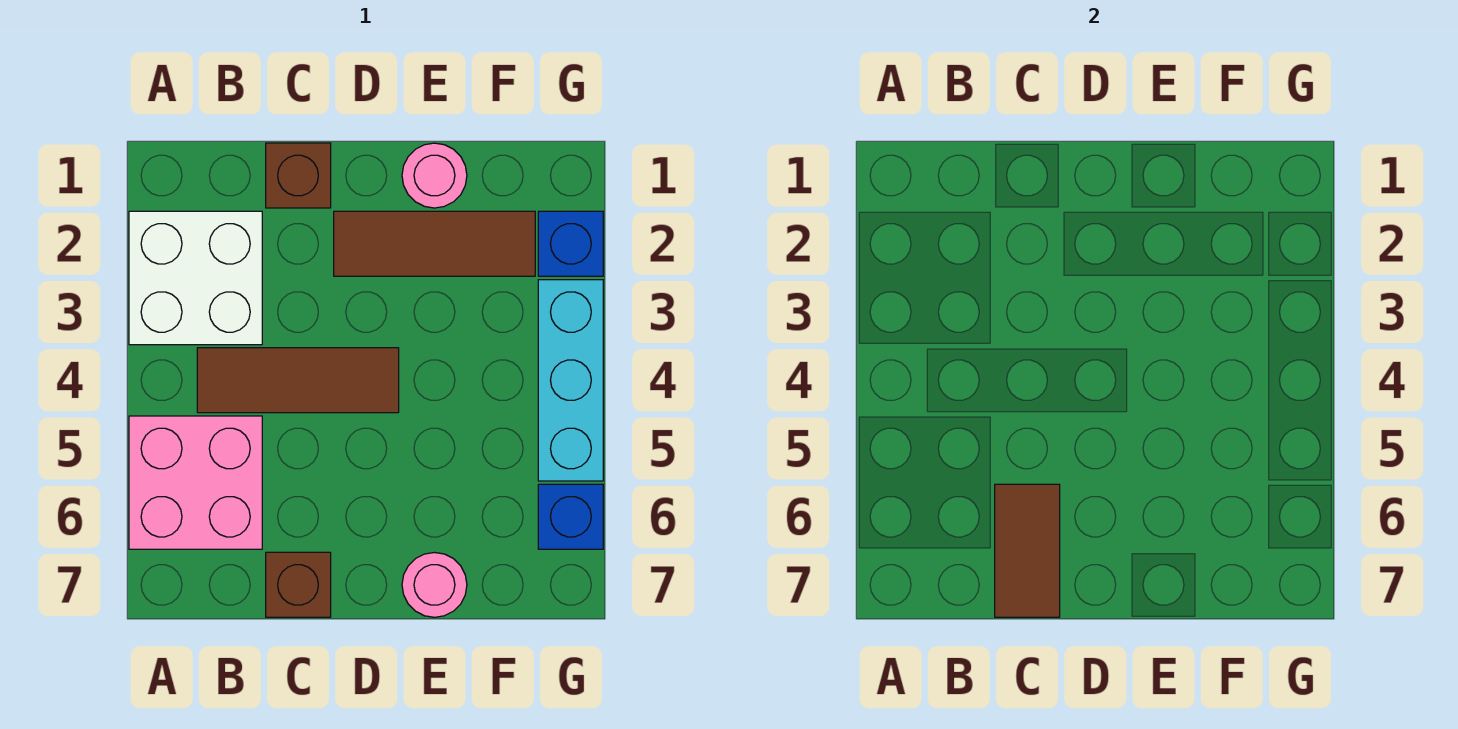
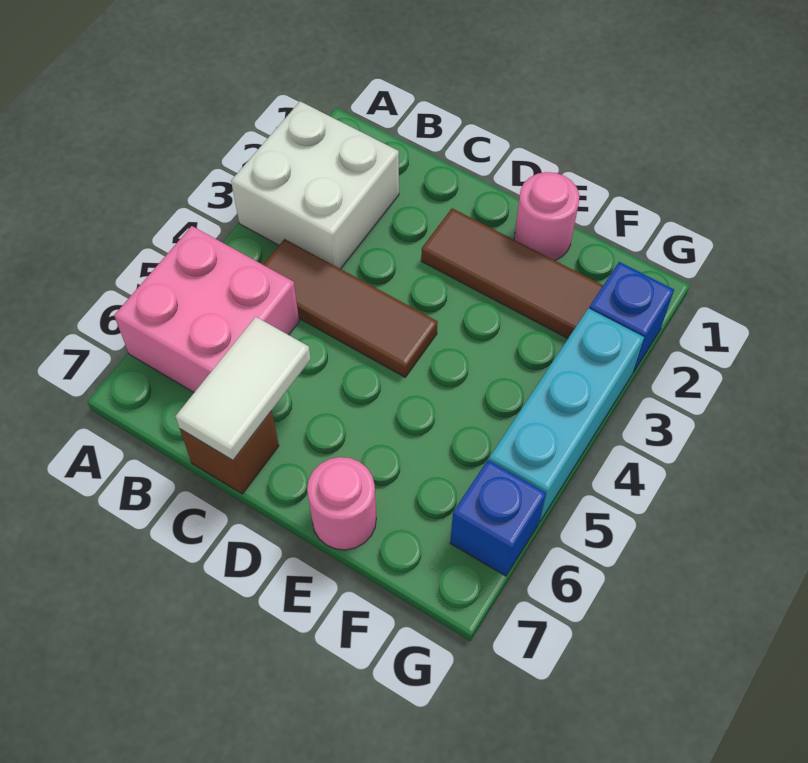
brown brick C1 level 1 -> none
brown tile C6:C7 level 2 -> white tile C6:C7 level 2

